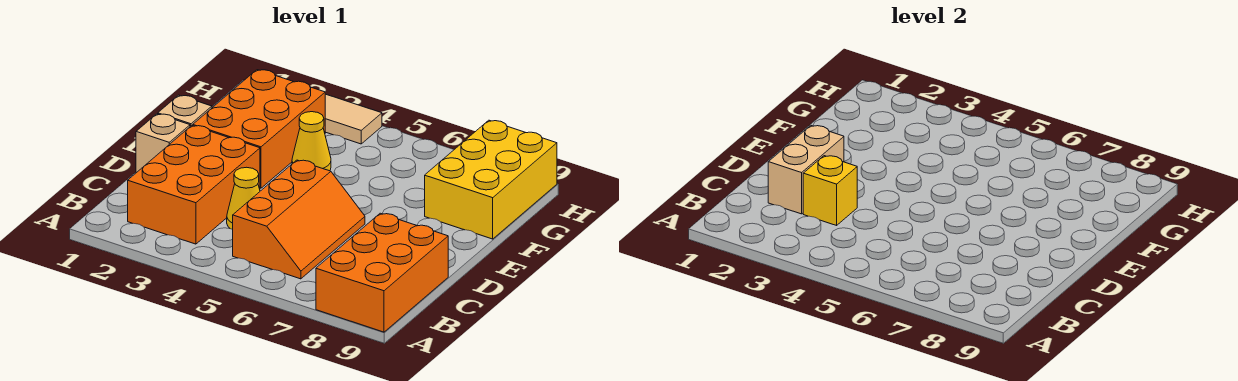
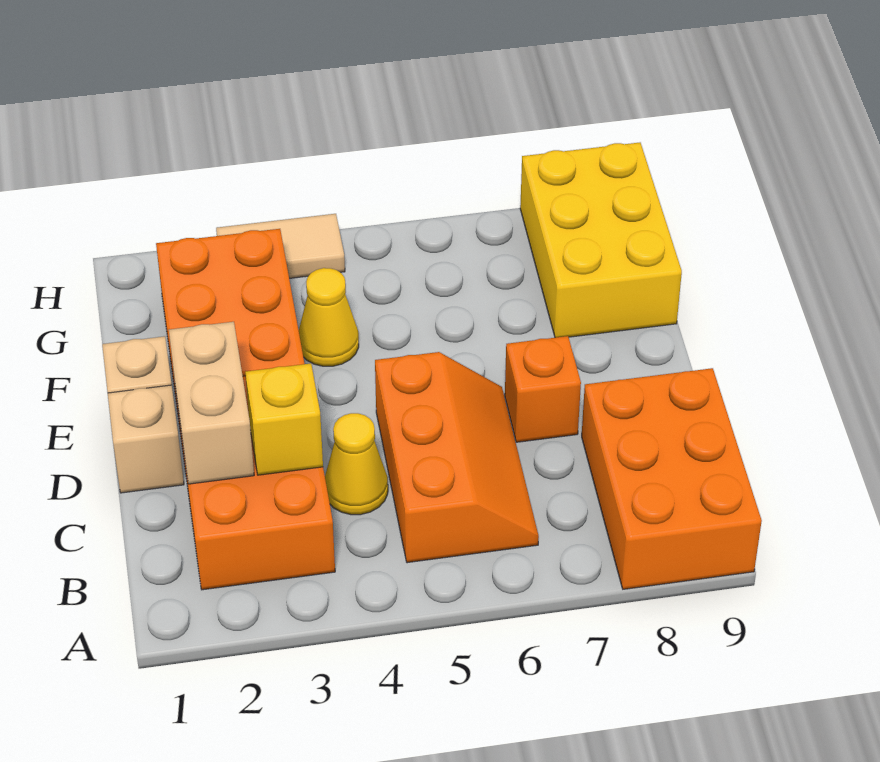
none -> orange brick D7 level 1

